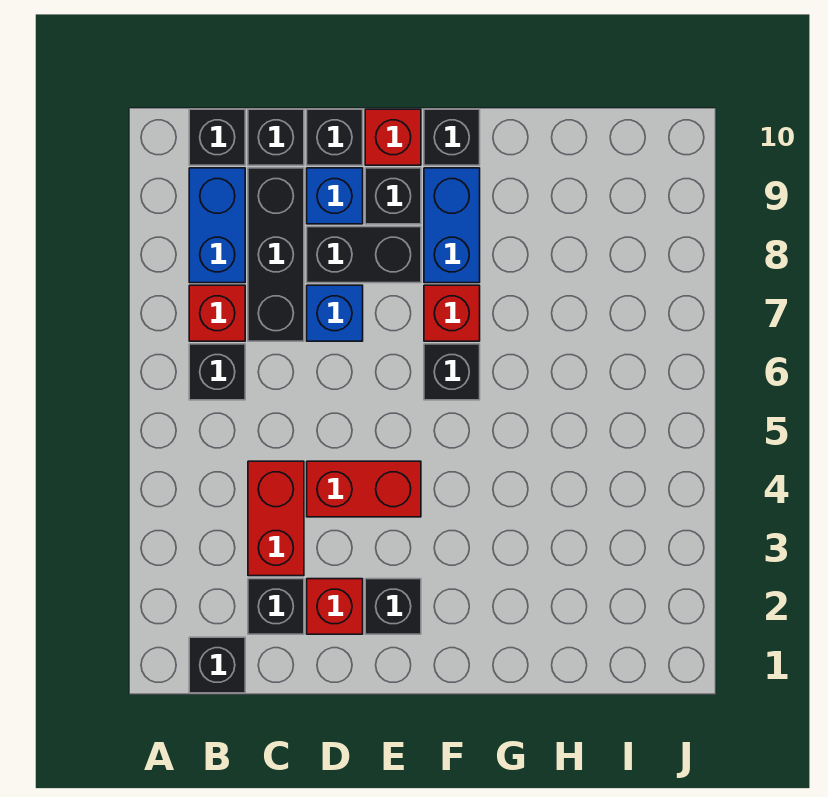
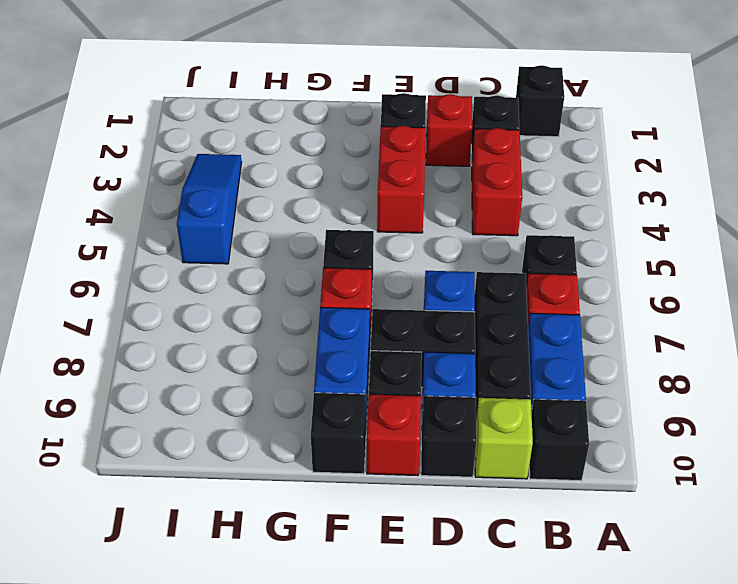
black brick C10 level 1 -> lime brick C10 level 1
red brick D4:E4 level 1 -> red brick E3:E4 level 1
none -> blue slope I3:I5 level 1 top 5

